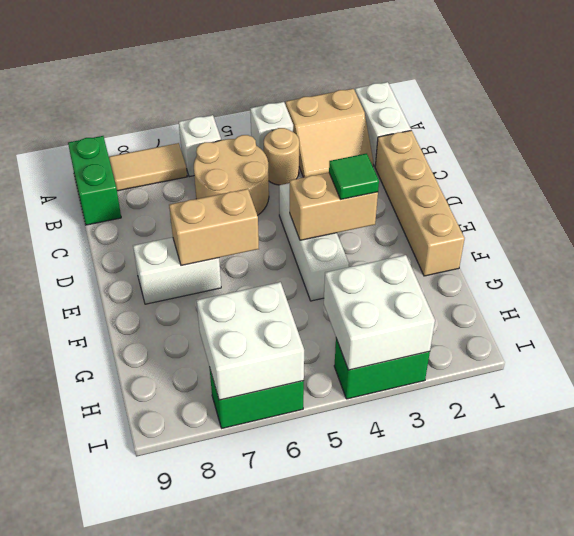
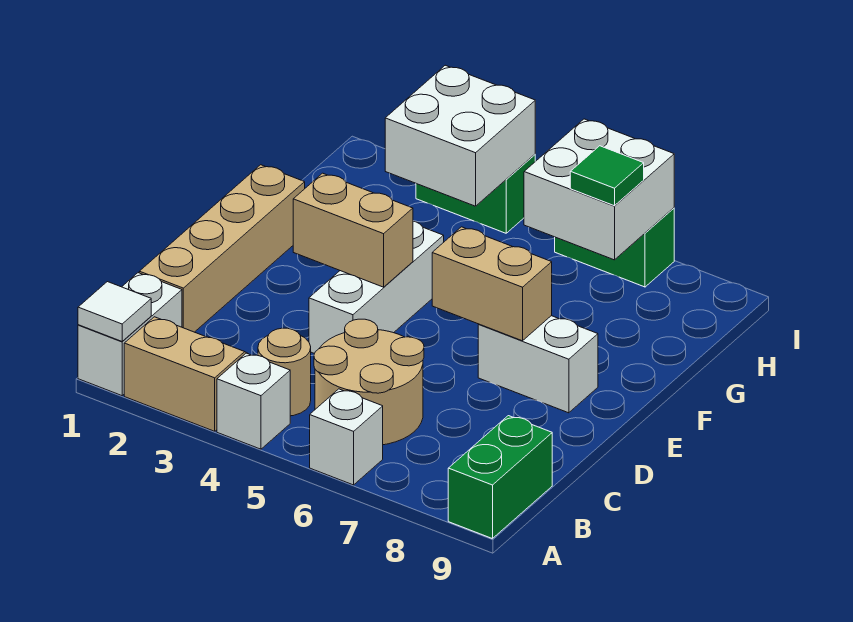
none -> white tile A1 level 2
tan tile A7:A8 level 1 -> none
green tile E3 level 3 -> green tile H7 level 3

